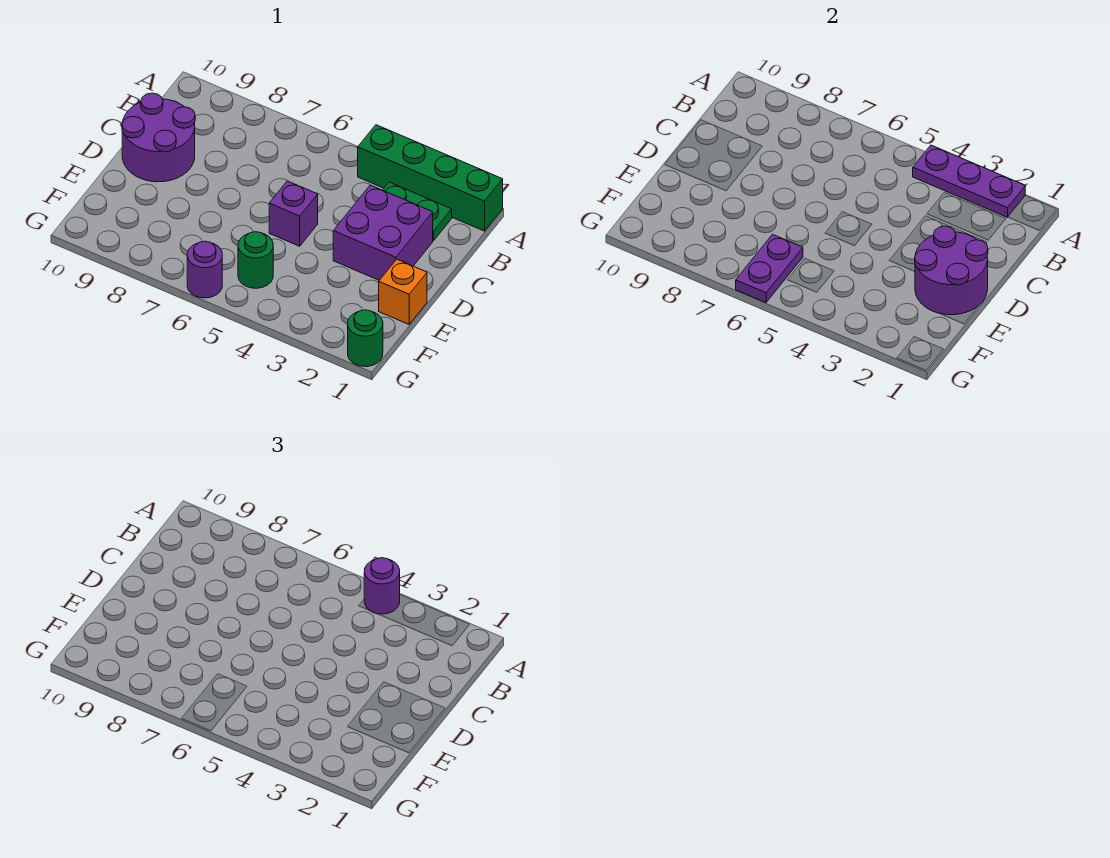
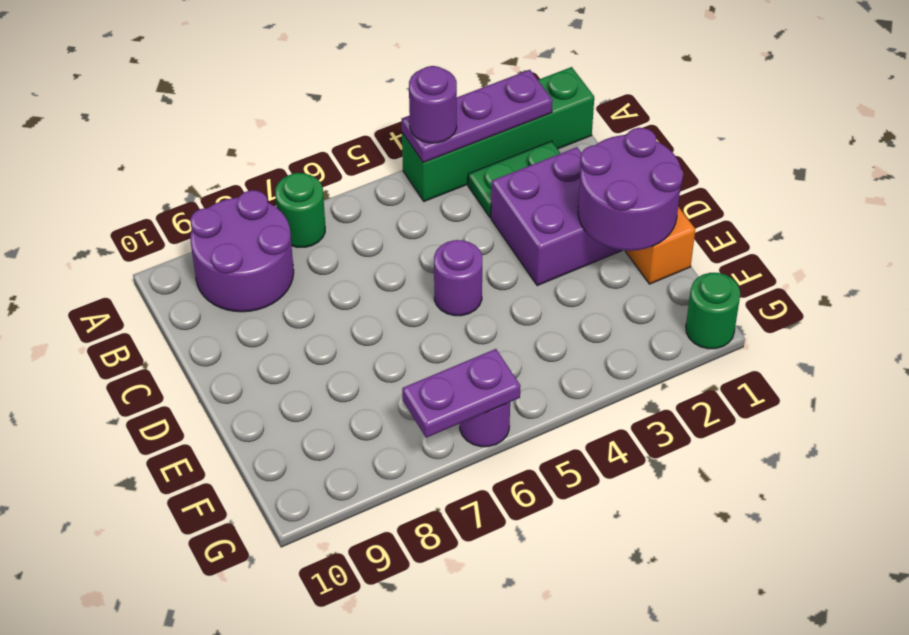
purple round brick C9:D10 level 1 -> purple round brick A8:B9 level 1
purple brick D5 level 1 -> purple round brick D5 level 1
green round brick F5 level 1 -> green round brick A7 level 1
purple plate F6:G6 level 2 -> purple plate G6:G7 level 2

